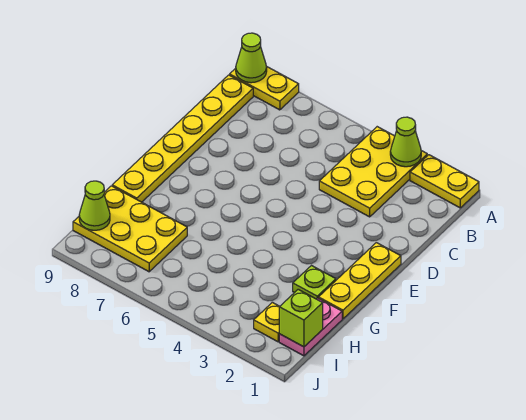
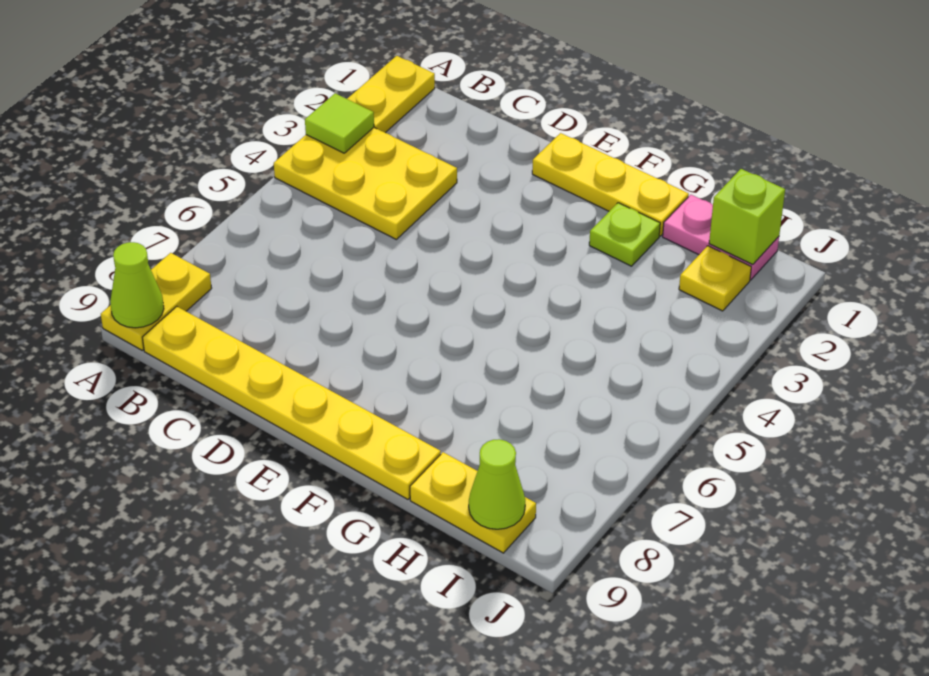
lime cone A3 level 2 -> lime tile A3 level 2
yellow plate H7:I9 level 1 -> yellow plate H9:I9 level 1

